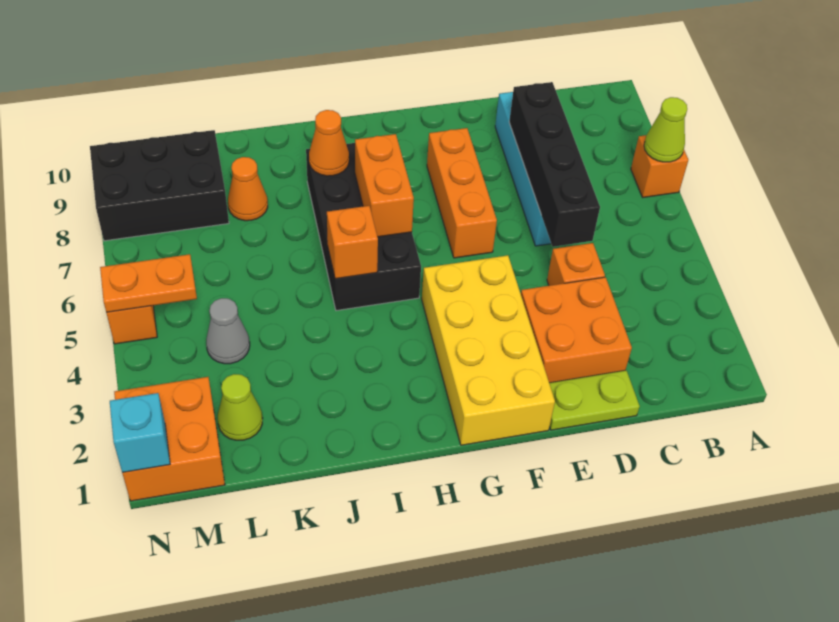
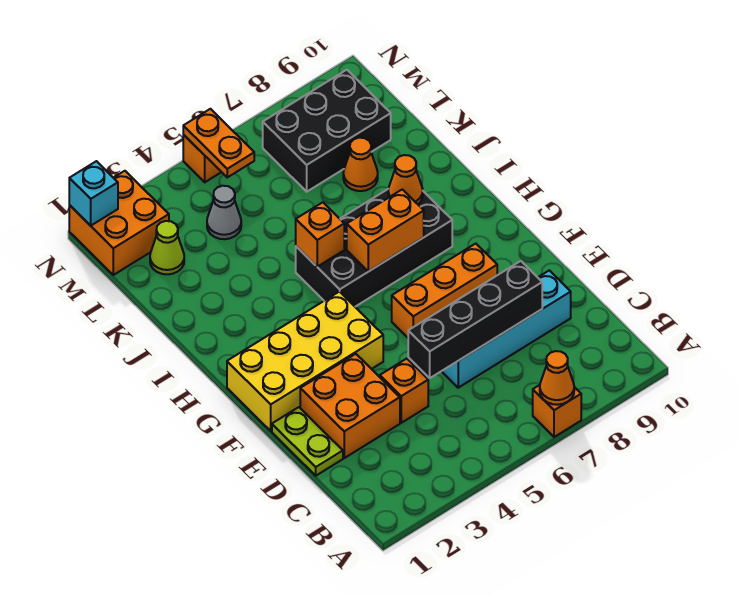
lime cone A7 level 2 -> orange cone A7 level 2
black brick L8:N9 level 1 -> black brick L7:M9 level 1

